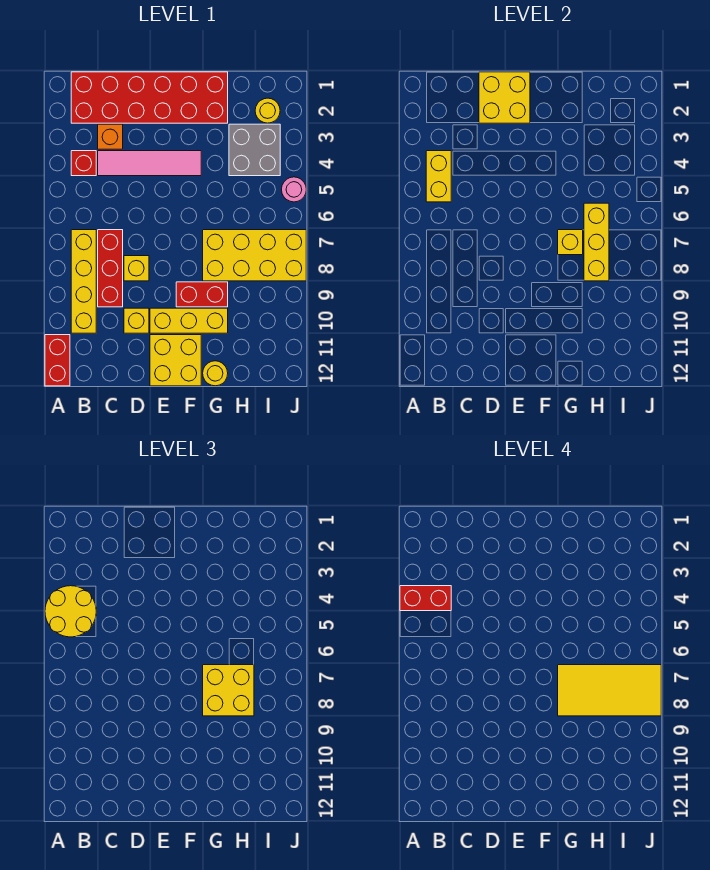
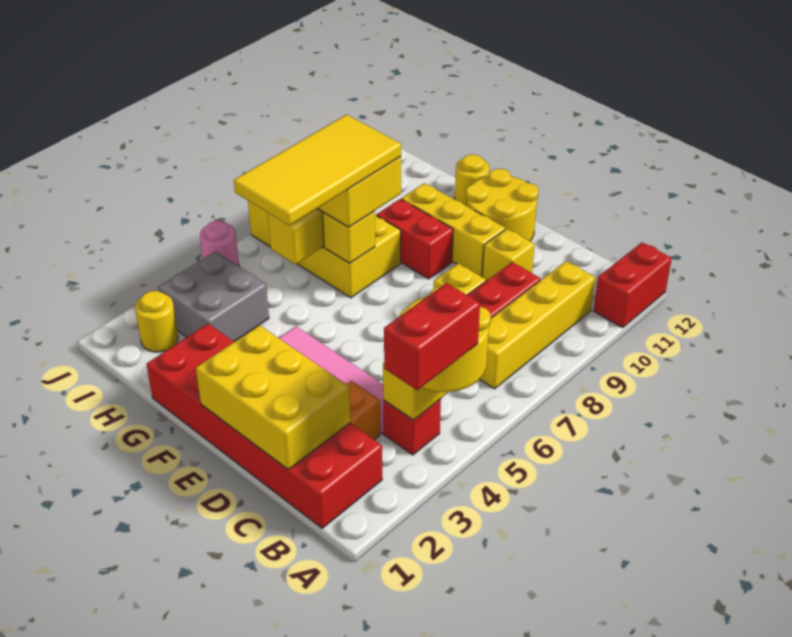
red brick A4:B4 level 4 -> red brick A3:A4 level 4
yellow brick D1:E2 level 2 -> yellow brick C1:E2 level 2
yellow brick E11:F12 level 1 -> yellow round brick E11:F12 level 1
yellow tile G7:J8 level 4 -> yellow tile G5:H8 level 4

